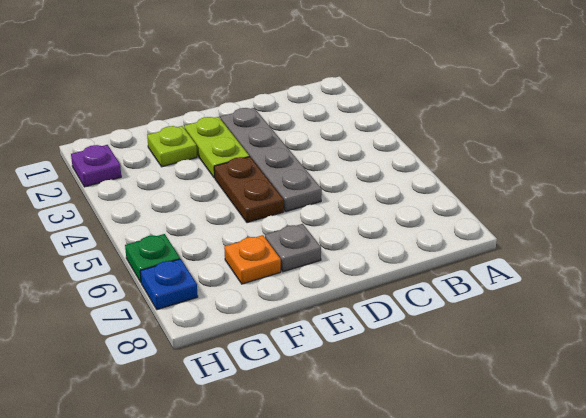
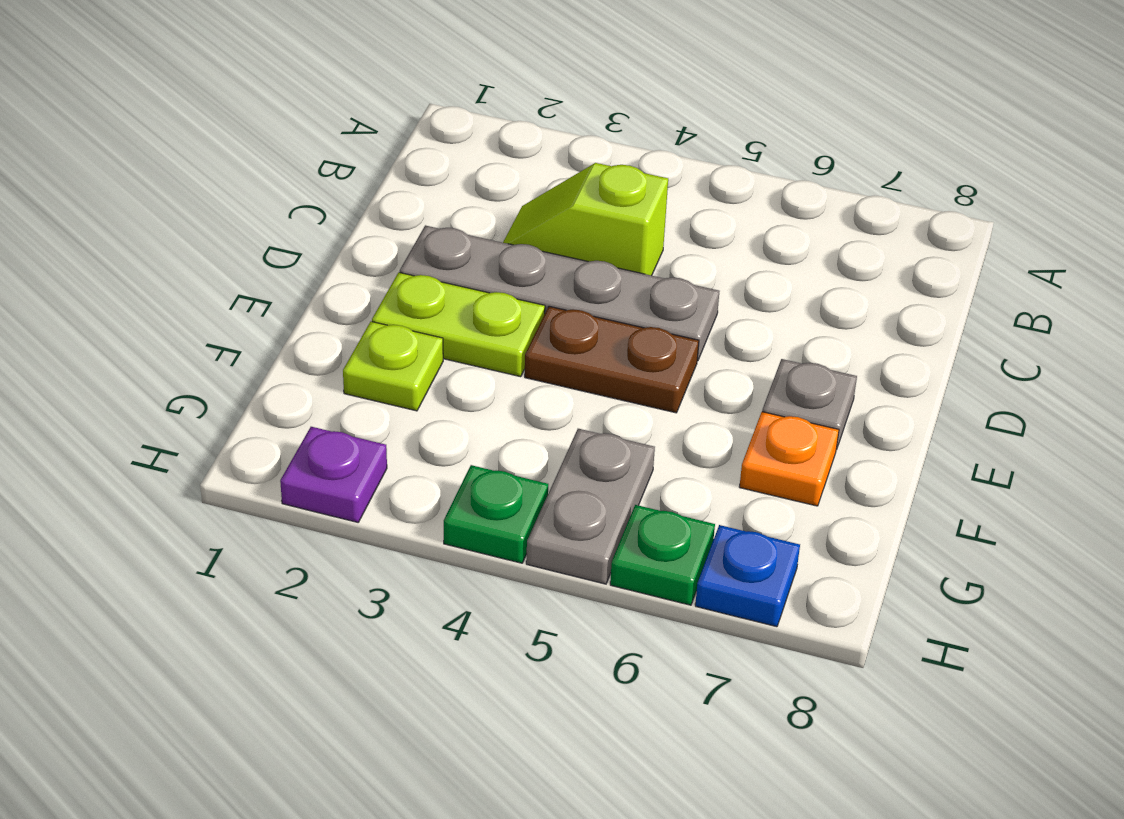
none -> lime slope C3:C4 level 1 top 4
none -> grey plate G5:H5 level 1
none -> green plate H4 level 1

